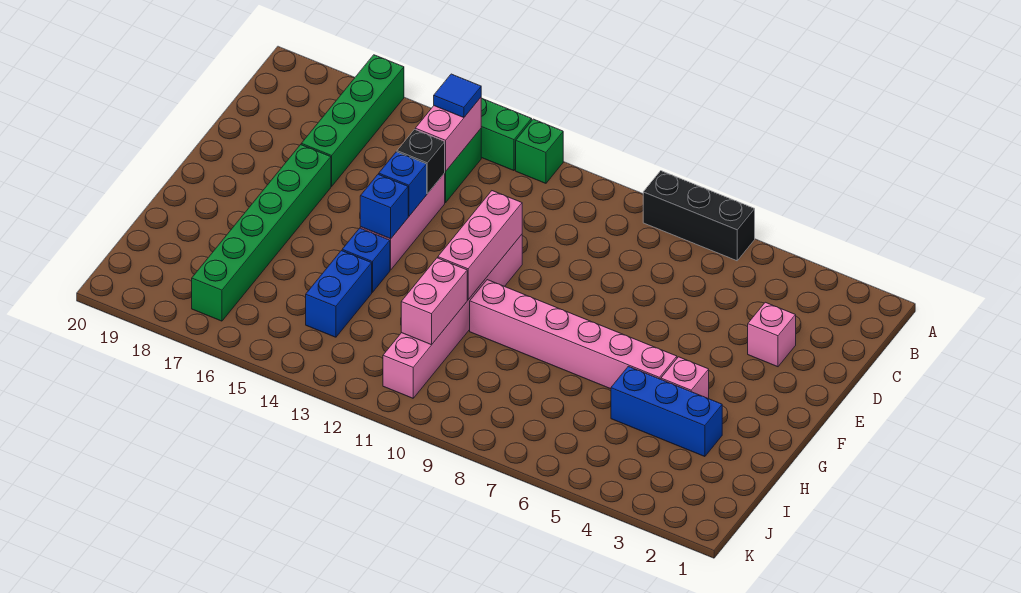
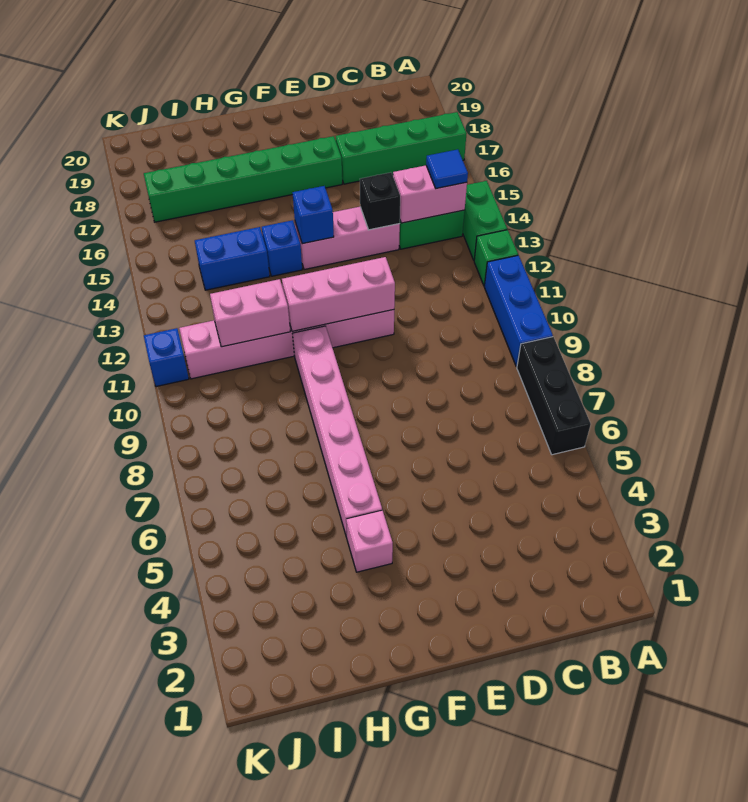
pink brick D3 level 1 -> none
blue brick E14 level 2 -> blue brick K11 level 1
blue brick H3:H5 level 1 -> blue brick A9:A11 level 1

